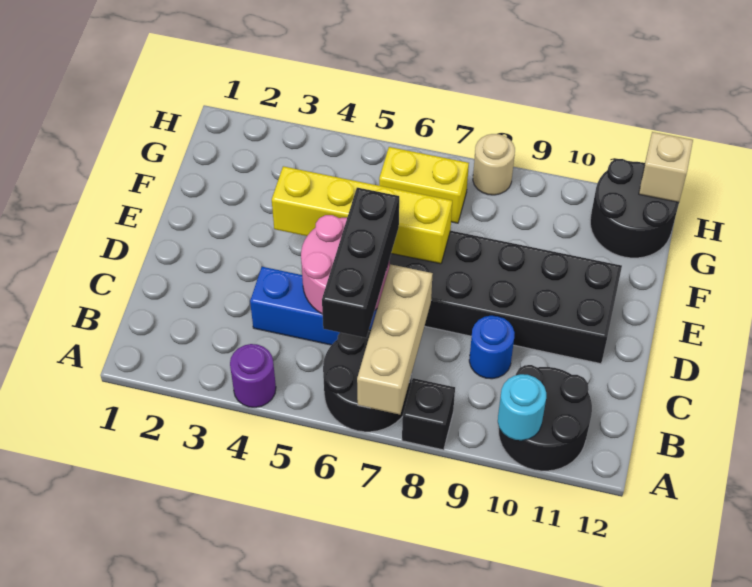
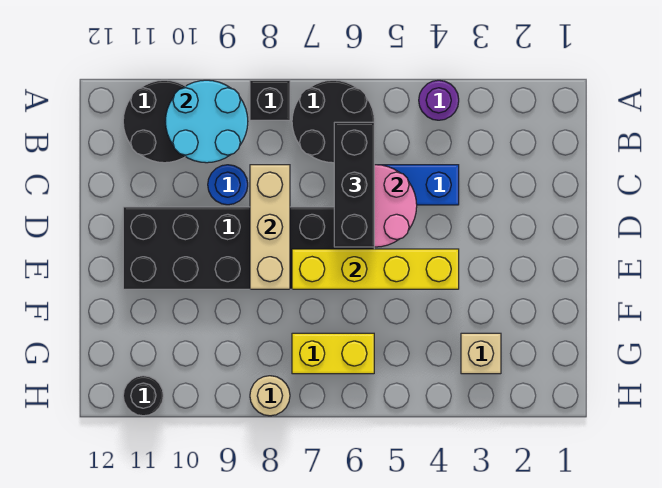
tan brick A7:C7 level 2 -> tan brick C8:E8 level 2
cyan round brick A10 level 2 -> cyan round brick A9:B10 level 2
black round brick G11:H12 level 1 -> black round brick H11 level 1
tan brick H12 level 2 -> tan brick G3 level 1

